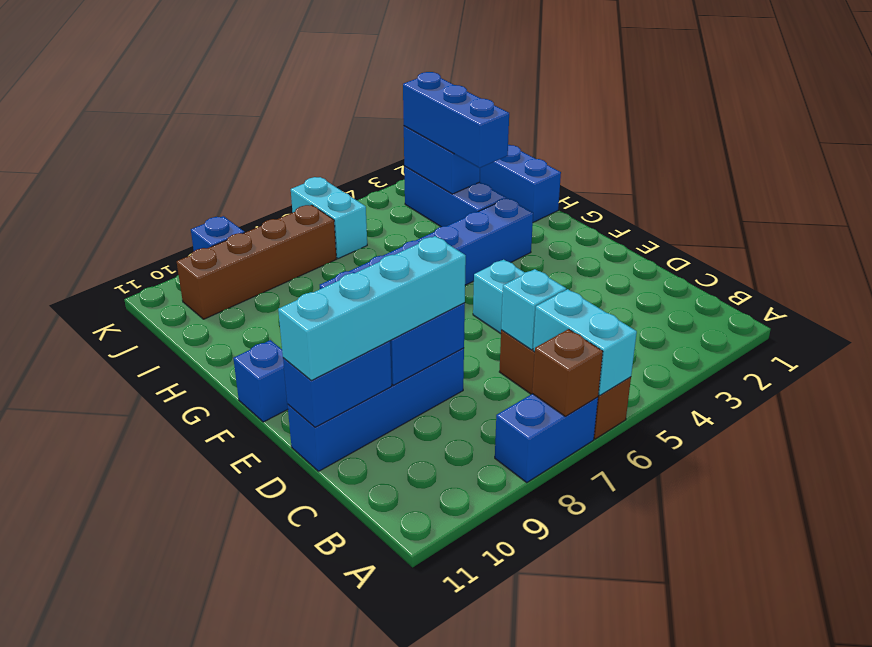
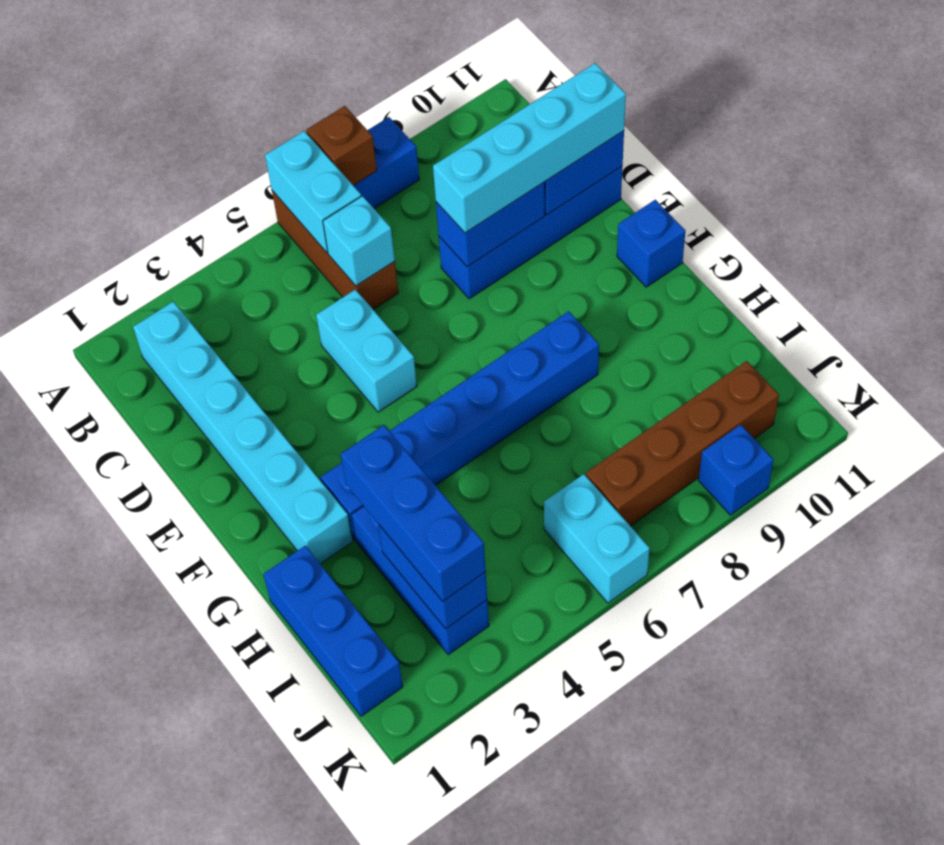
none -> cyan brick B2:G2 level 1

